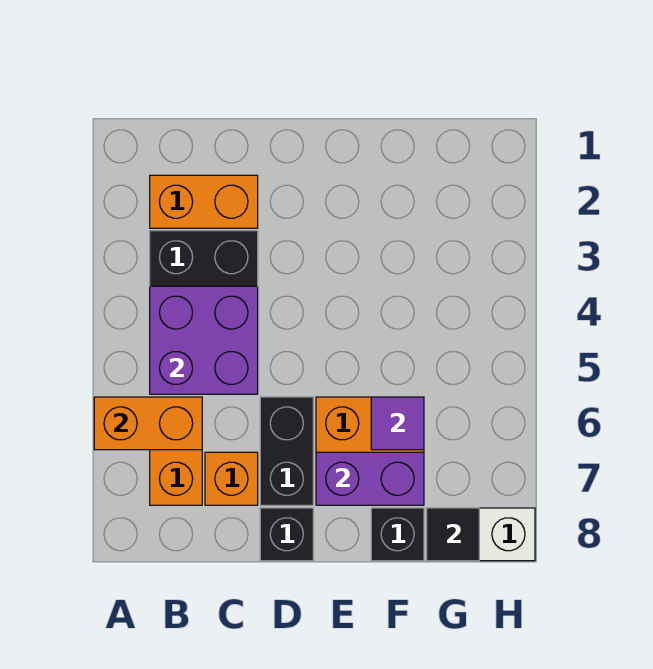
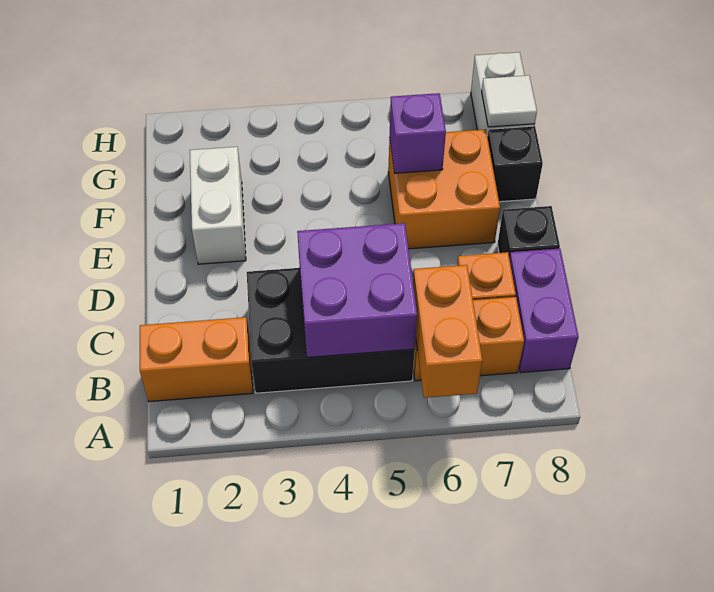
orange brick B2:C2 level 1 -> orange brick B1:B2 level 1
black brick D6:D7 level 1 -> none
none -> white brick E2:F2 level 1
purple brick E7:F7 level 2 -> purple brick B8:C8 level 1
purple tile F6 level 2 -> purple brick F6 level 2
black tile G8 level 2 -> white tile G8 level 2

